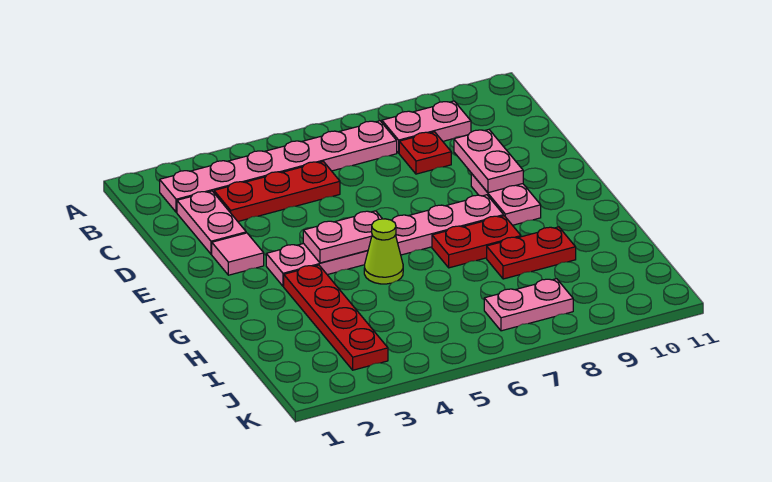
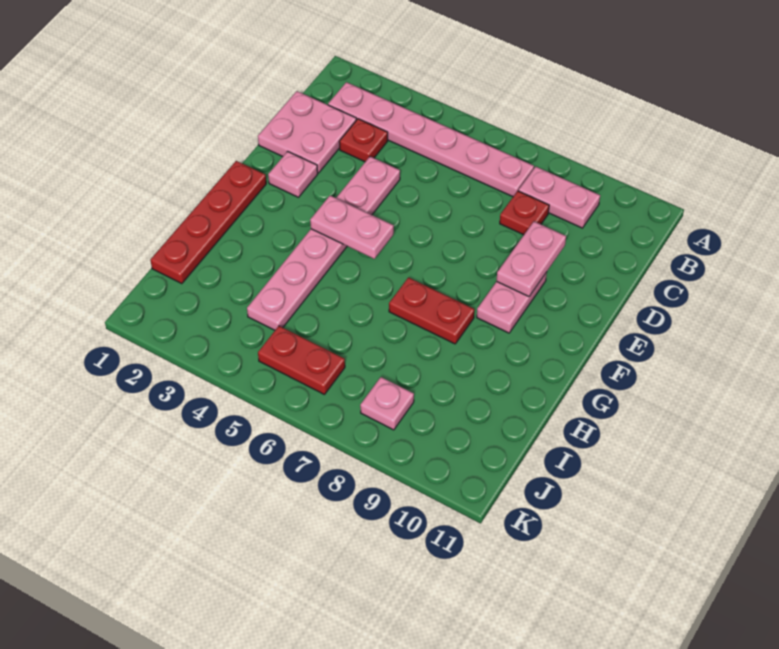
pink plate C2:D2 level 1 -> pink plate C1:D2 level 1
red plate C3:C5 level 1 -> red plate C3 level 1
pink tile E2 level 1 -> pink plate E2 level 1
pink plate F3:F8 level 1 -> pink plate D4:I4 level 1
red plate G3:J3 level 1 -> red plate F1:I1 level 1
lime cone G5 level 1 -> none
red plate H8:H9 level 1 -> red plate J5:J6 level 1
pink plate J7:J8 level 1 -> pink plate J8 level 1

